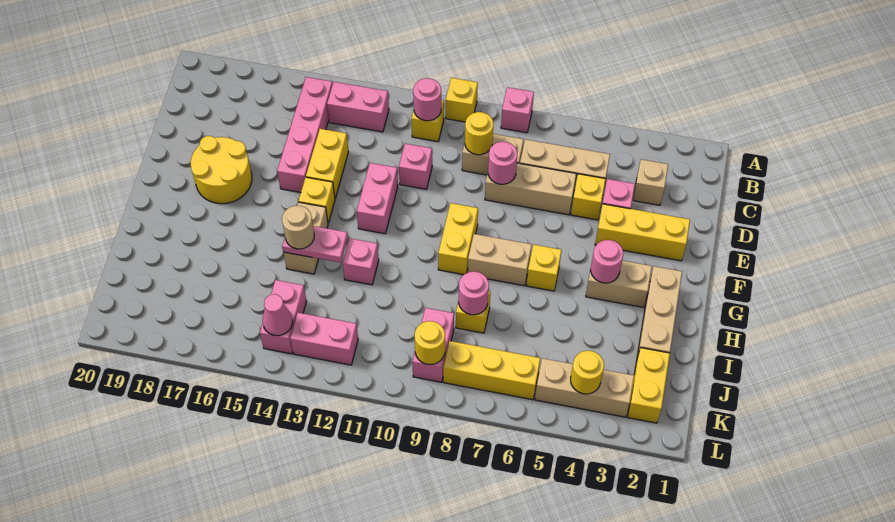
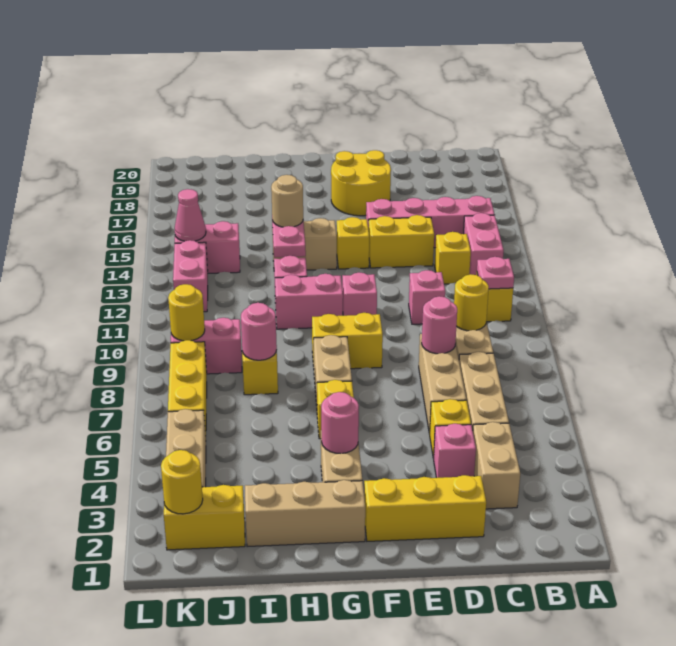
pink brick A8 level 1 -> pink brick F11 level 1
yellow brick A10 level 1 -> yellow brick C13 level 1
pink round brick B11 level 2 -> pink plate B11 level 2
tan brick C3 level 1 -> tan brick C3:C4 level 1
yellow brick E2:E4 level 1 -> yellow brick D2:F2 level 1
pink brick E12:F12 level 1 -> pink brick G11:H11 level 1
yellow round brick K4 level 2 -> yellow round brick K2 level 2

